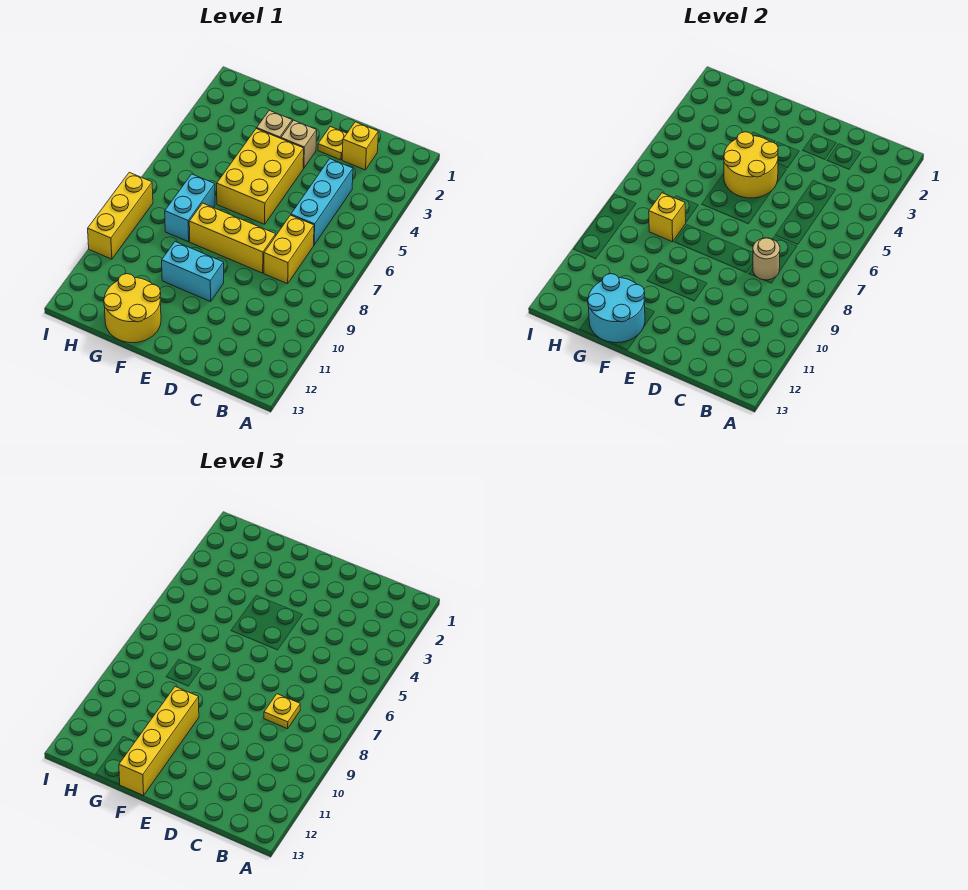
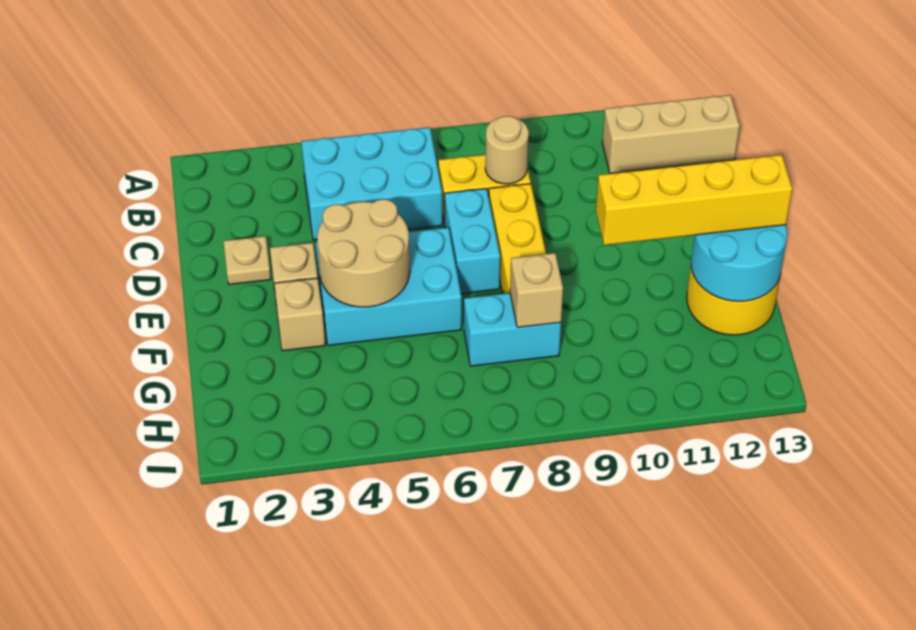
none -> tan brick B11:B13 level 1
yellow brick C2 level 1 -> none
cyan brick C4:C6 level 1 -> cyan brick B4:C6 level 1
yellow plate C8 level 3 -> none
yellow plate D2 level 1 -> tan plate D2 level 1
yellow brick E4:F6 level 1 -> cyan brick E4:F6 level 1
yellow round brick E4:F5 level 2 -> tan round brick E4:F5 level 2
cyan brick E10:F10 level 1 -> cyan brick D7:E7 level 1
yellow brick G8 level 2 -> tan brick G8 level 2
yellow brick I8:I10 level 1 -> none

